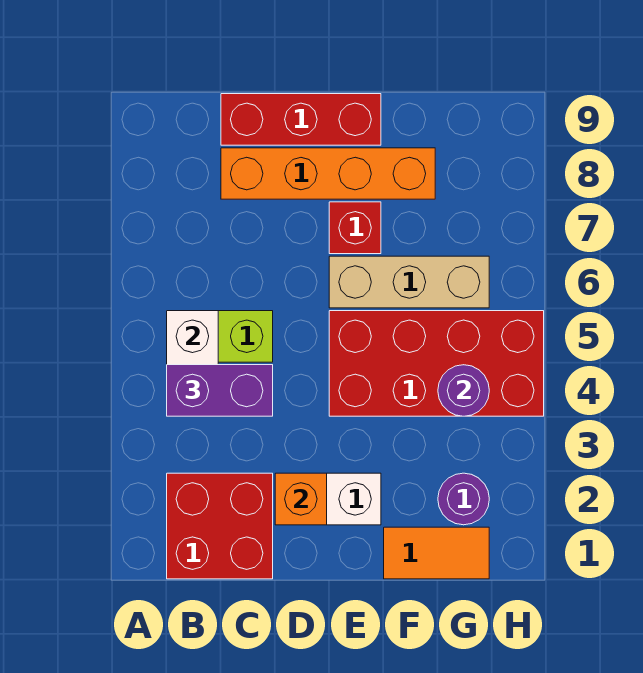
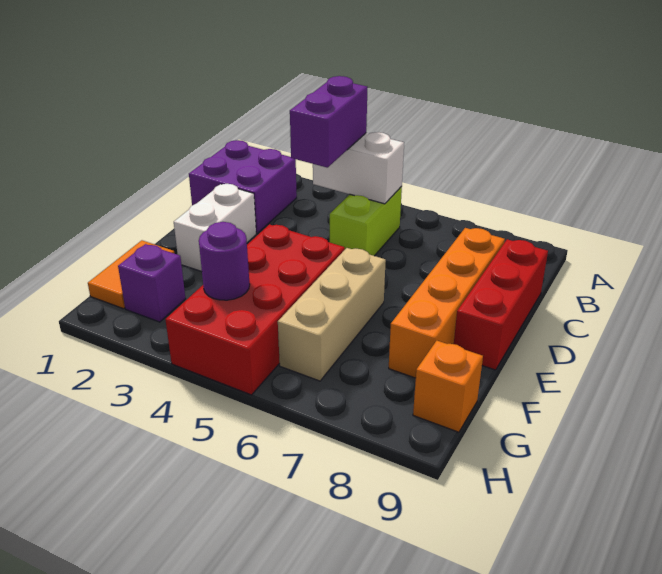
red brick B1:C2 level 1 -> purple brick B1:C2 level 1
orange brick D2 level 2 -> orange brick G9 level 1
red brick E7 level 1 -> none
purple round brick G2 level 1 -> purple brick G2 level 1

